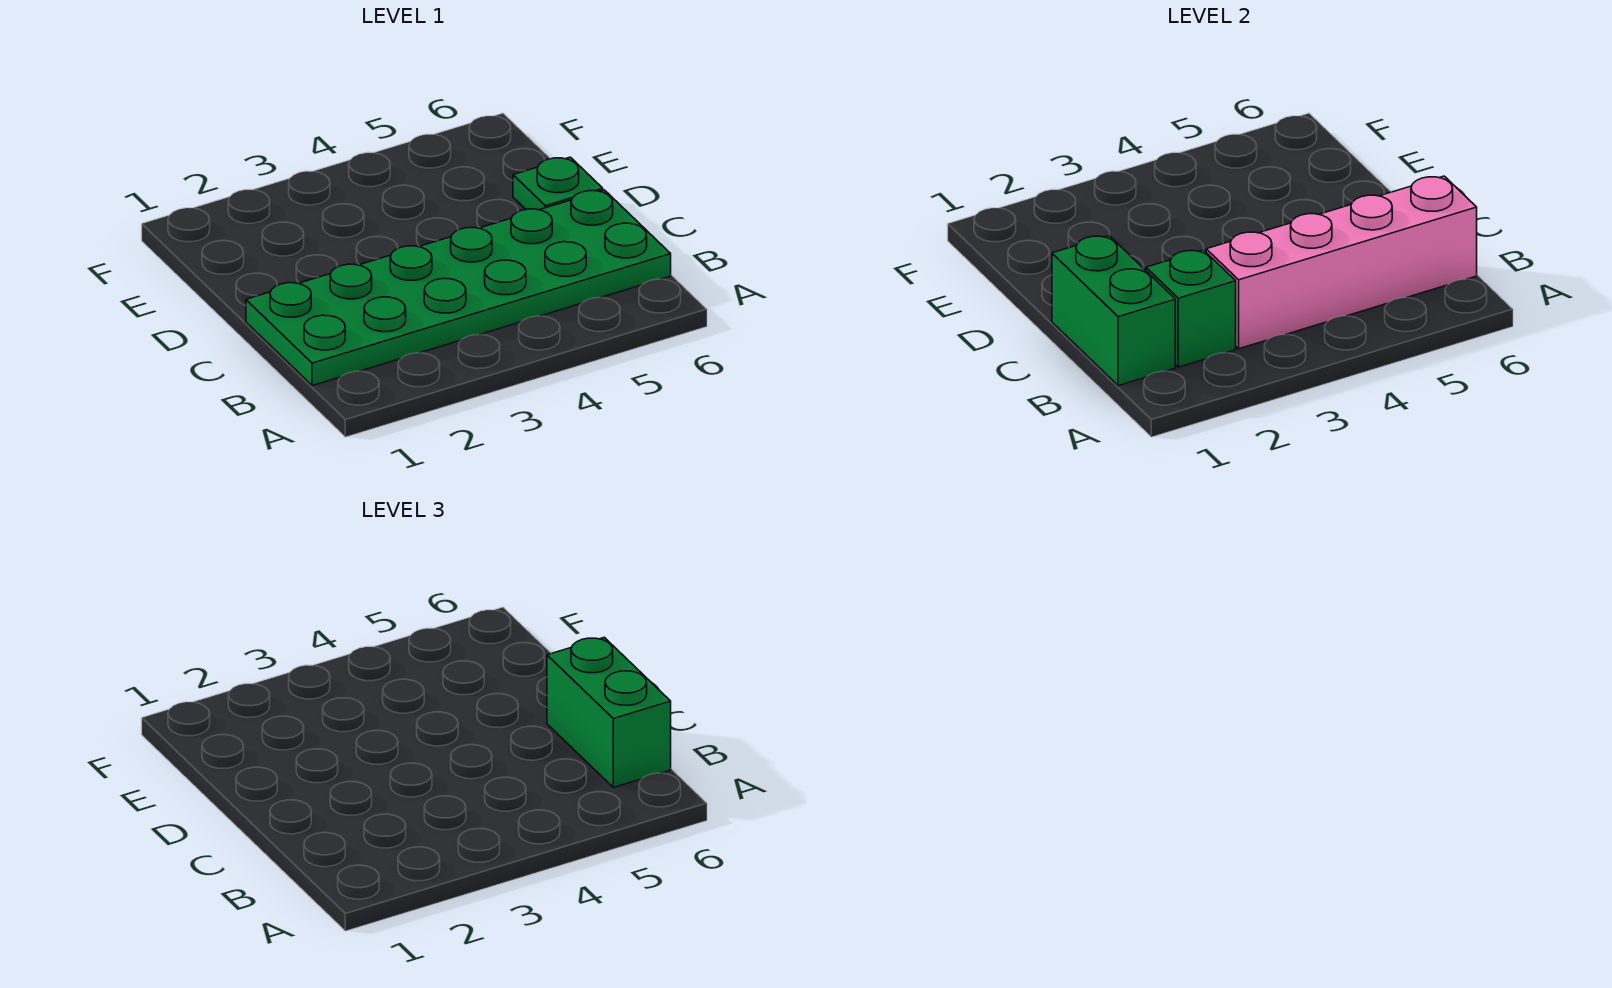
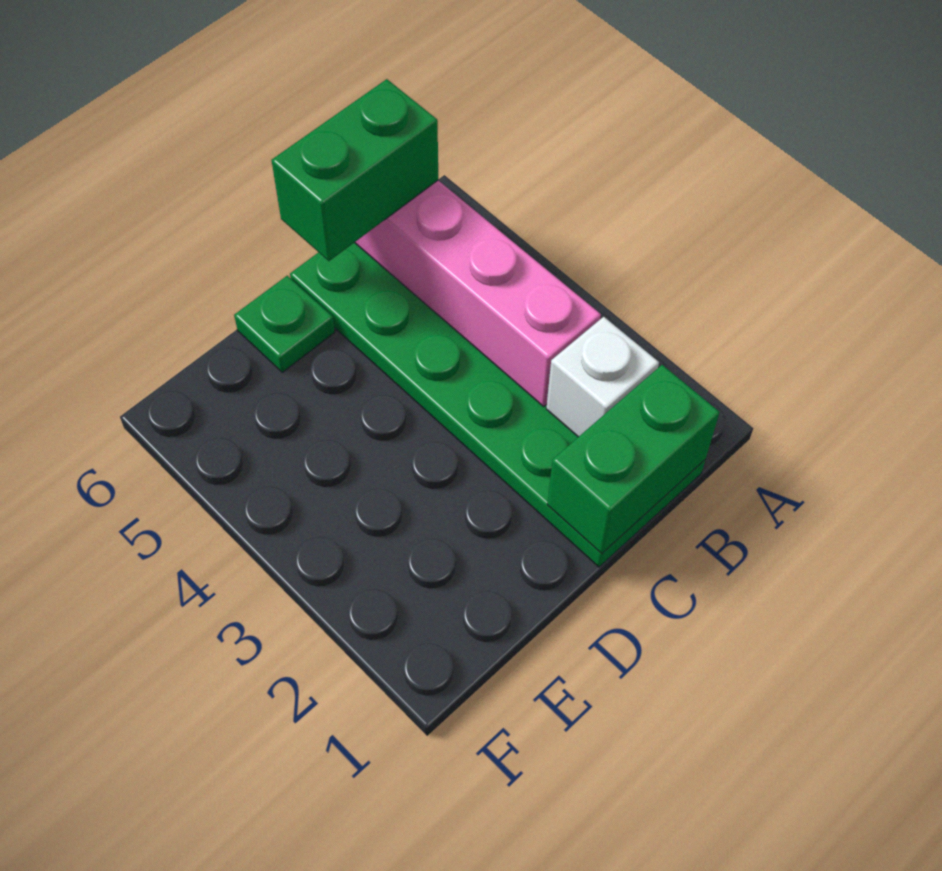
green brick B2 level 2 -> white brick B2 level 2

